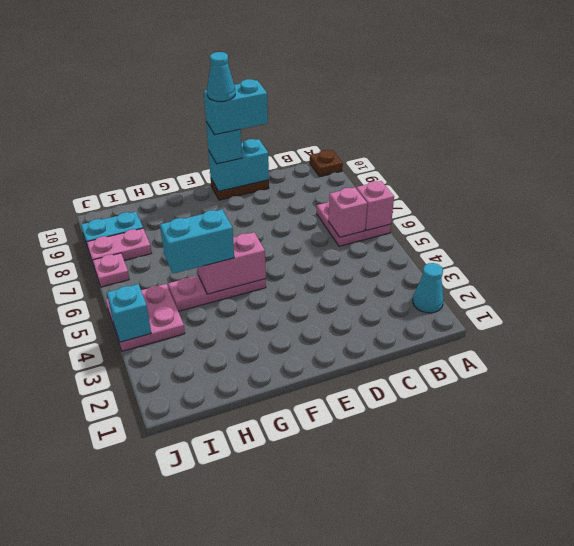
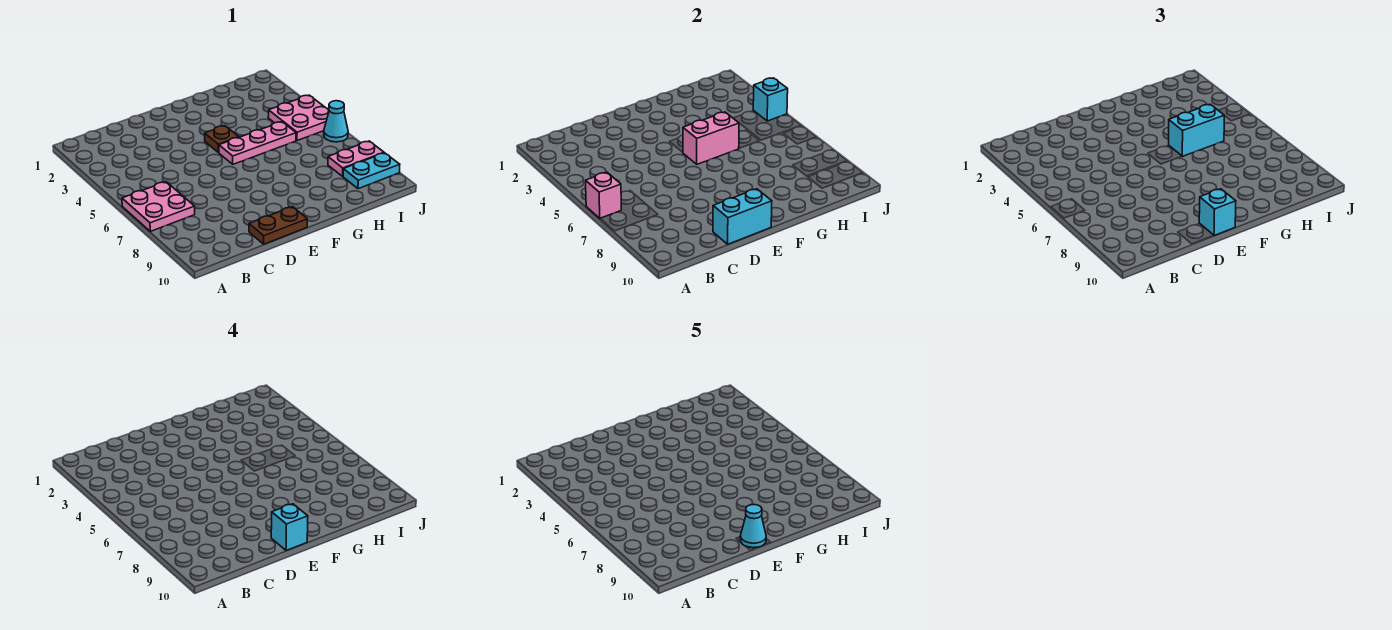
cyan cone A2 level 1 -> cyan cone J6 level 1
brown plate A10 level 1 -> brown plate F4 level 1
pink brick B6 level 2 -> none
cyan brick D10:E10 level 4 -> cyan brick E10 level 4
pink plate J7 level 1 -> none

